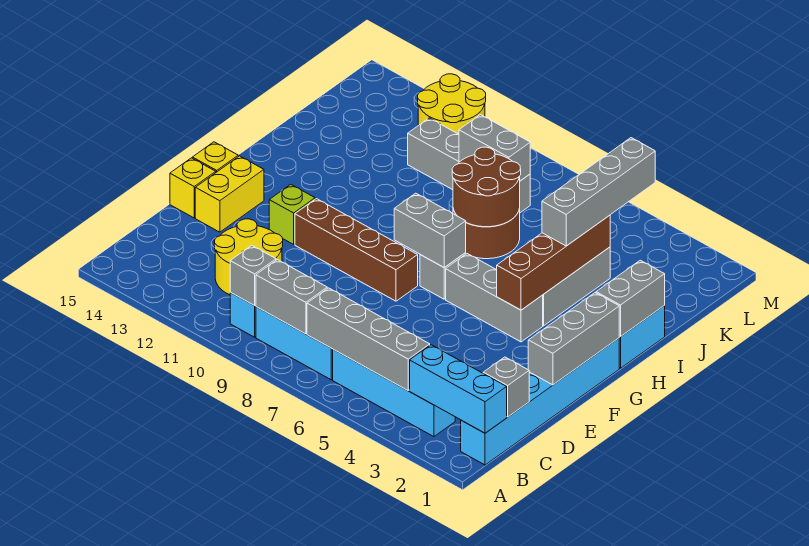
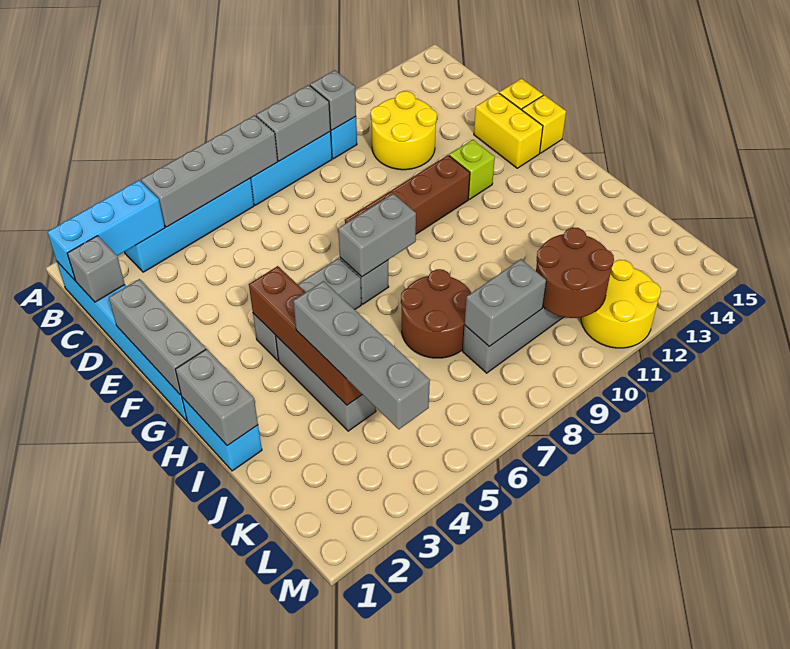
brown round brick I7:J8 level 2 -> brown round brick K10:L11 level 2

